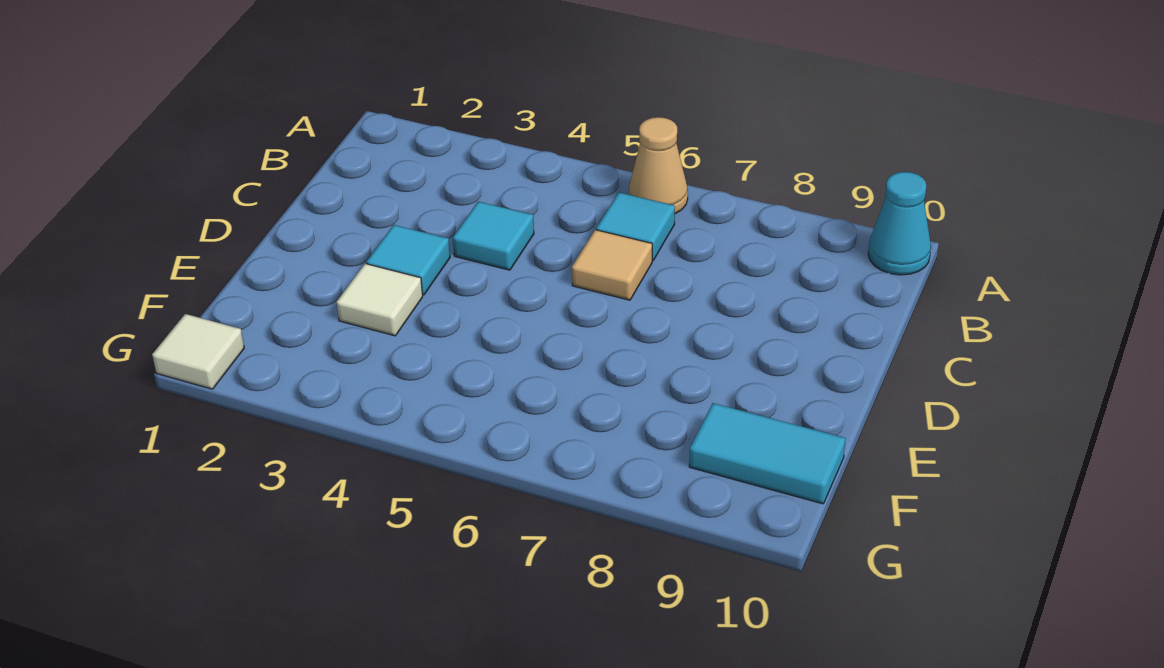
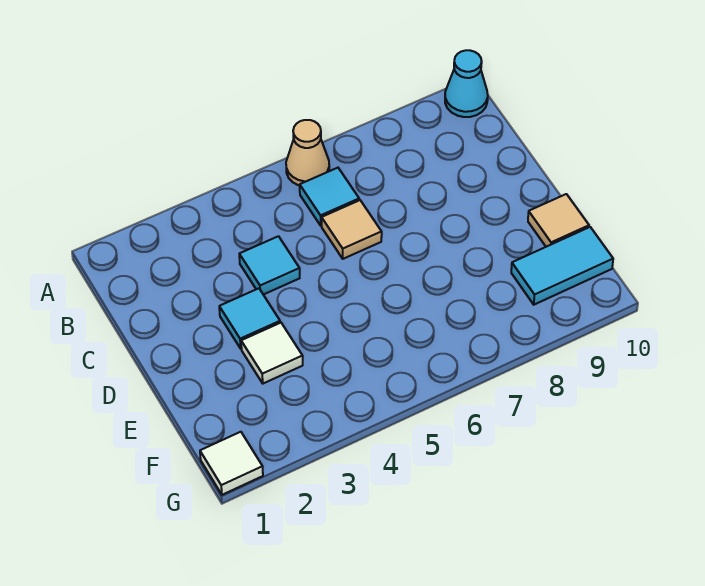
none -> tan tile E10 level 1

